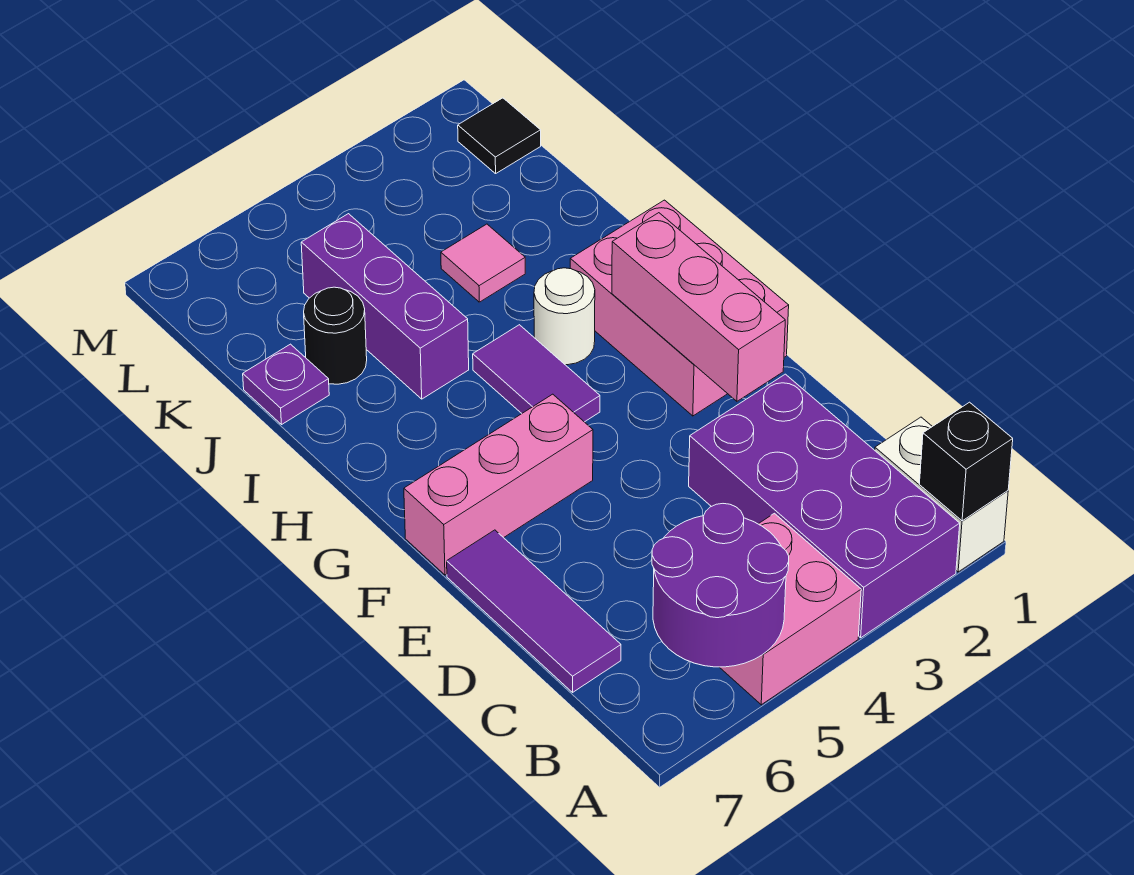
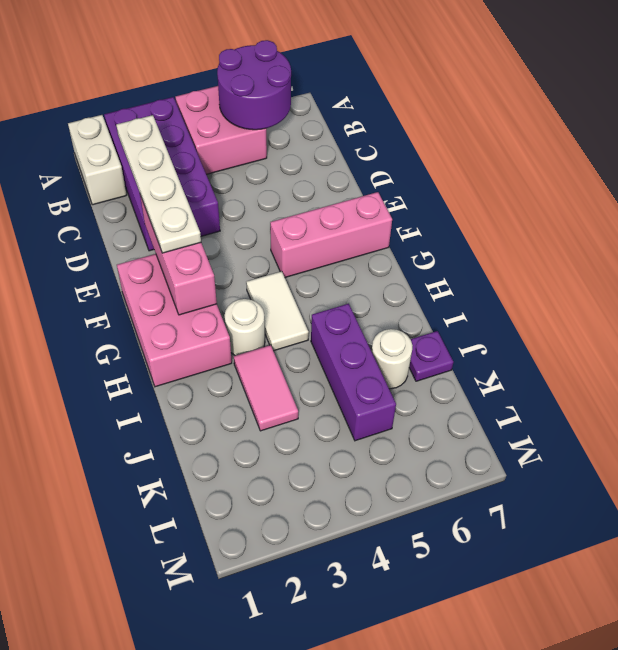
black brick A1 level 2 -> none
none -> white plate C2:F2 level 3
purple tile C7:E7 level 1 -> none
purple tile G4:H4 level 1 -> white tile G4:H4 level 1
pink tile J3 level 1 -> pink tile I3:J3 level 1
black round brick J6 level 1 -> white round brick J6 level 1
black tile L1 level 1 -> none

